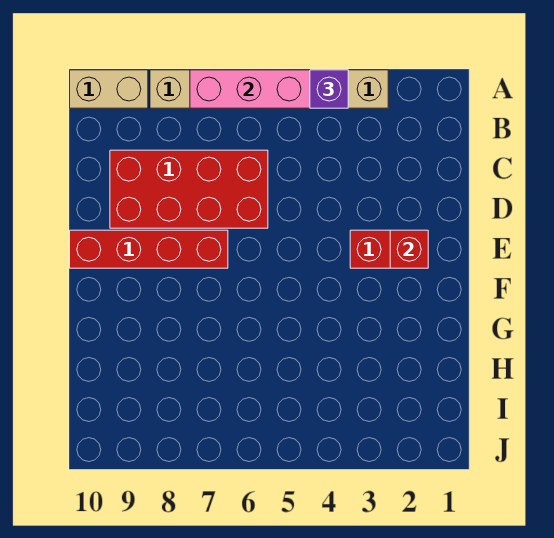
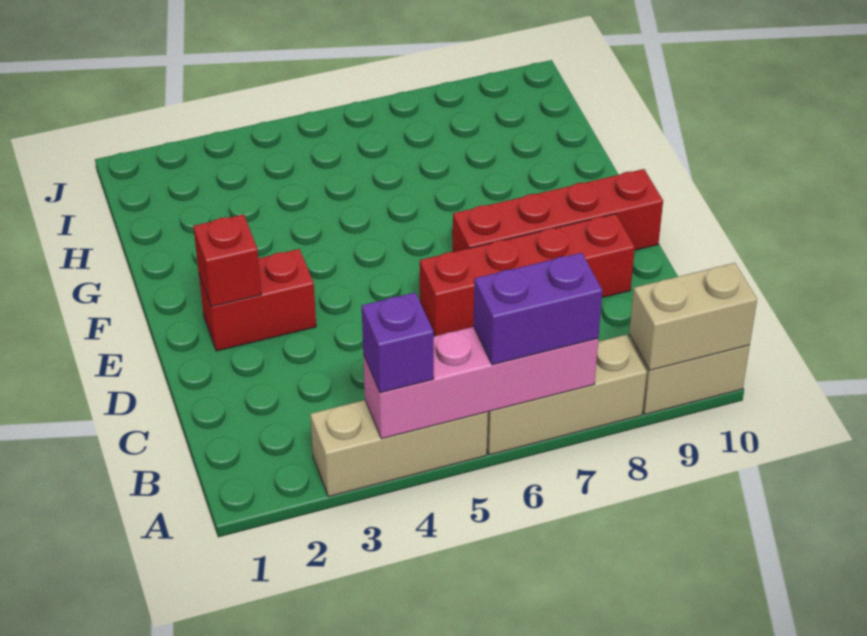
none -> purple brick A6:A7 level 3
none -> tan brick A9:A10 level 2
red brick C6:D9 level 1 -> red brick D6:D9 level 1

